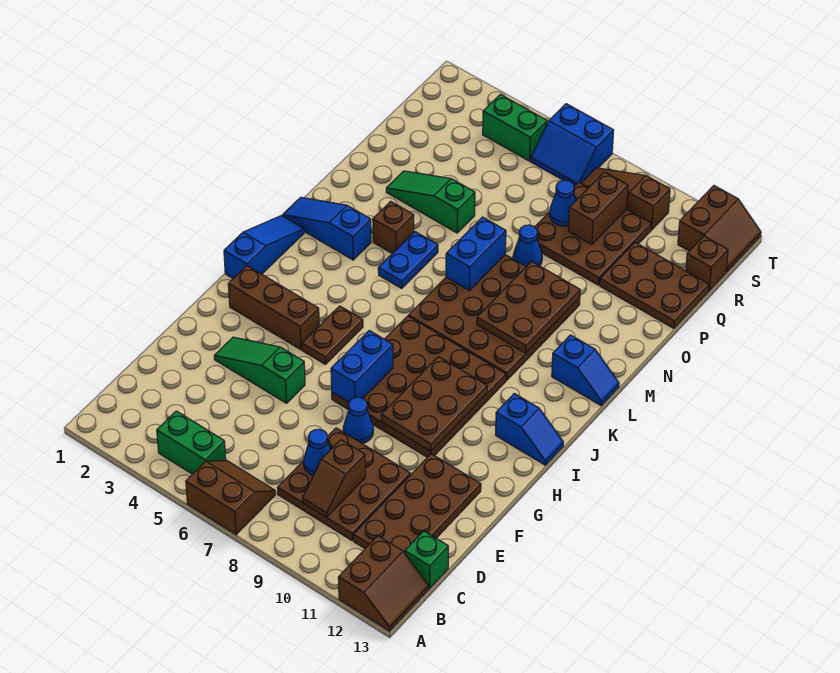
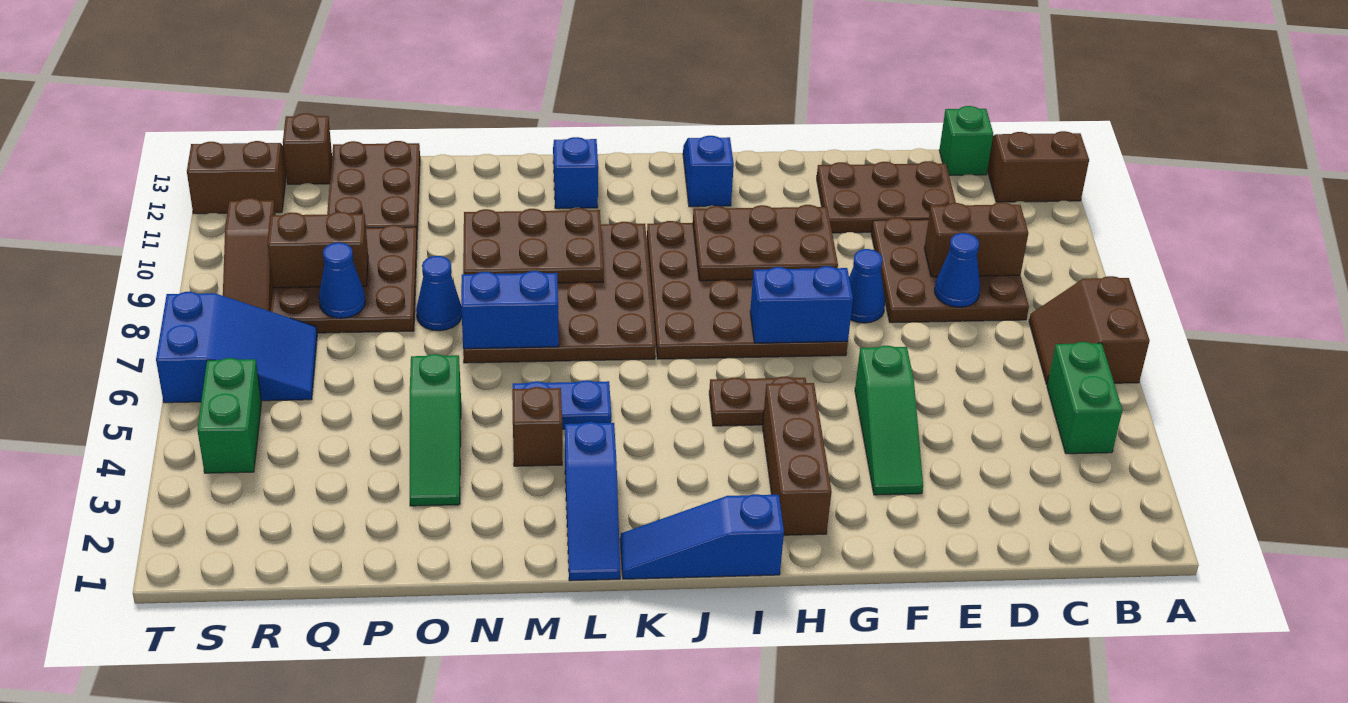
brown slope C9:D9 level 2 top D -> brown brick C9:D9 level 2
brown plate C11:F12 level 1 -> brown plate D11:F12 level 1
blue slope S6:T7 level 1 top T -> blue slope R6:T7 level 1 top T

